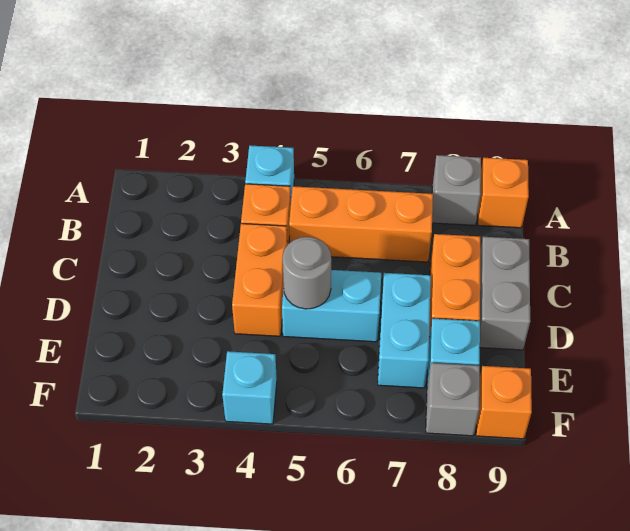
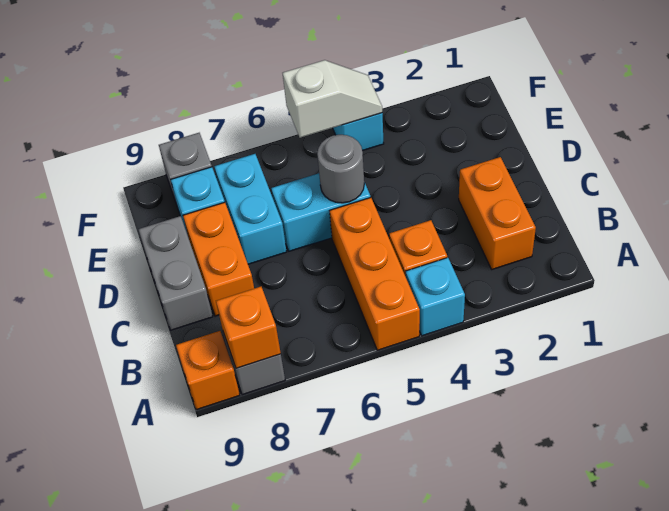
orange brick B5:B7 level 1 -> orange brick A5:C5 level 1
orange brick C4:D4 level 1 -> orange brick B2:C2 level 1
none -> white slope F4:F5 level 2 top 5
orange brick F9 level 1 -> orange brick A8 level 2

